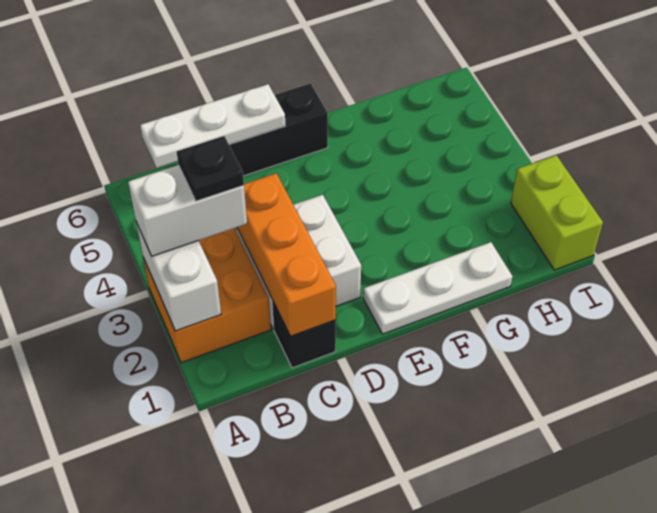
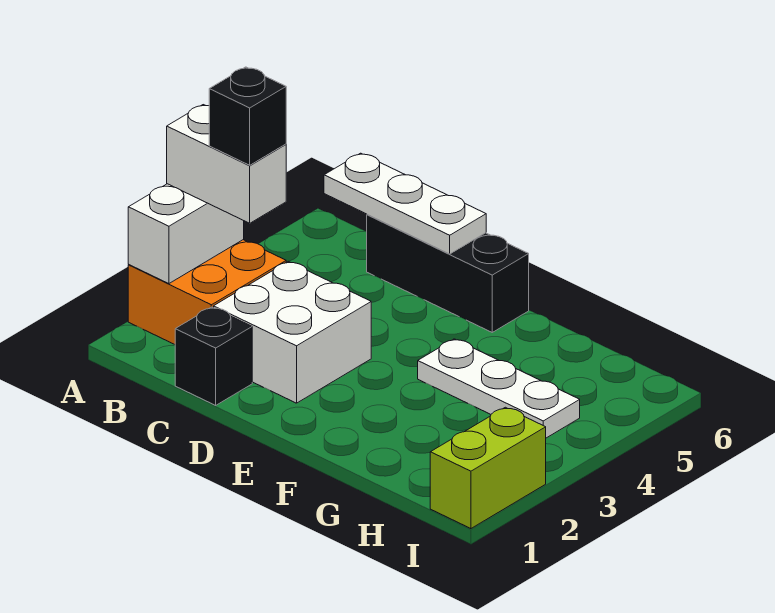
black plate B3 level 4 -> black brick B3 level 4
orange brick C1:C3 level 2 -> none
white plate E1:G1 level 1 -> white plate F4:H4 level 1

